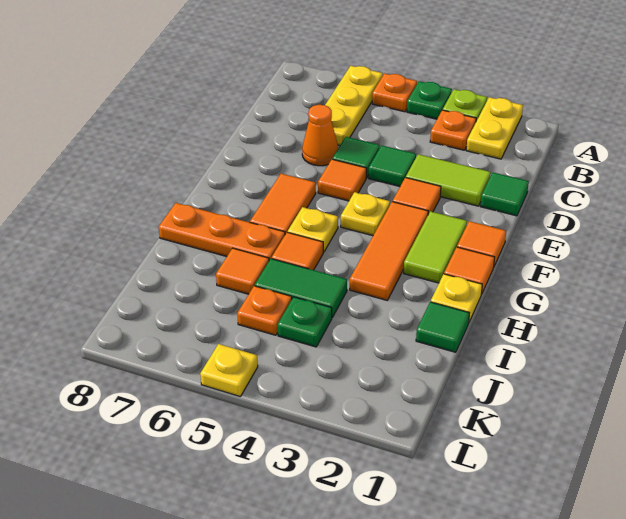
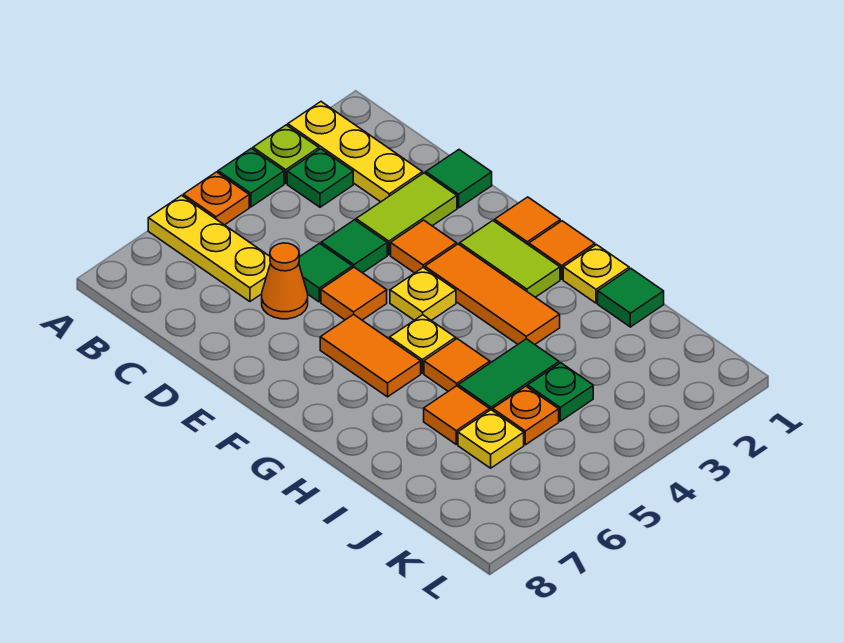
yellow plate A2:B2 level 1 -> yellow plate A2:C2 level 1
orange plate B3 level 1 -> green plate B3 level 1
orange plate H6:H8 level 1 -> none
yellow plate L5 level 1 -> yellow plate J6 level 1

